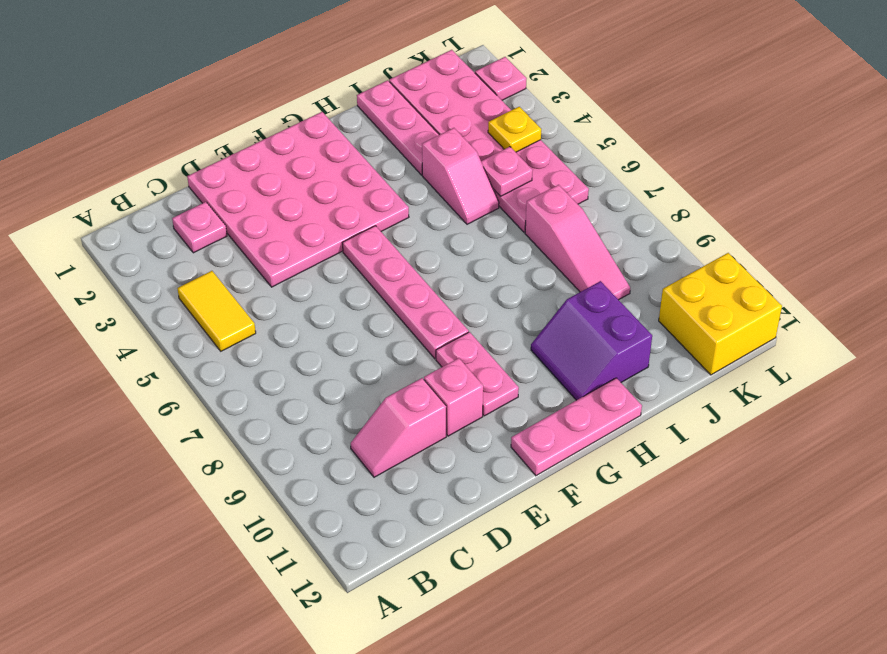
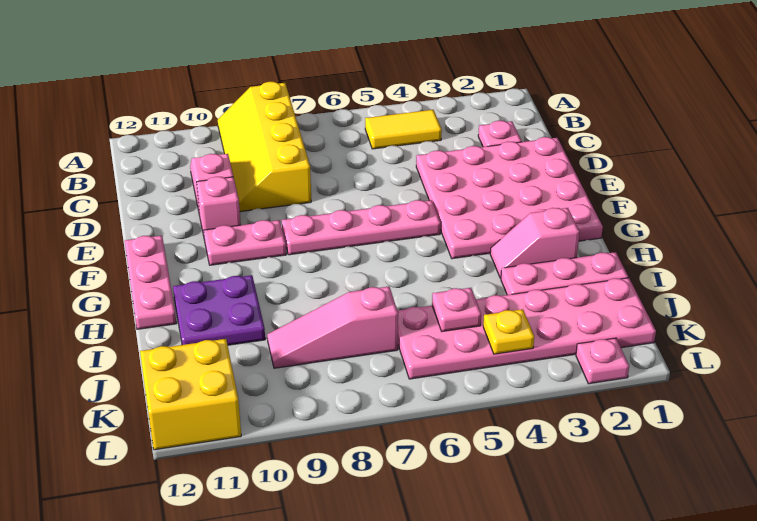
none -> yellow slope A8:D9 level 1 top 8
purple slope H10:I11 level 1 top I -> purple plate H10:I11 level 1
pink slope I4:I5 level 1 top 4 -> pink slope H2:H3 level 1 top 2

